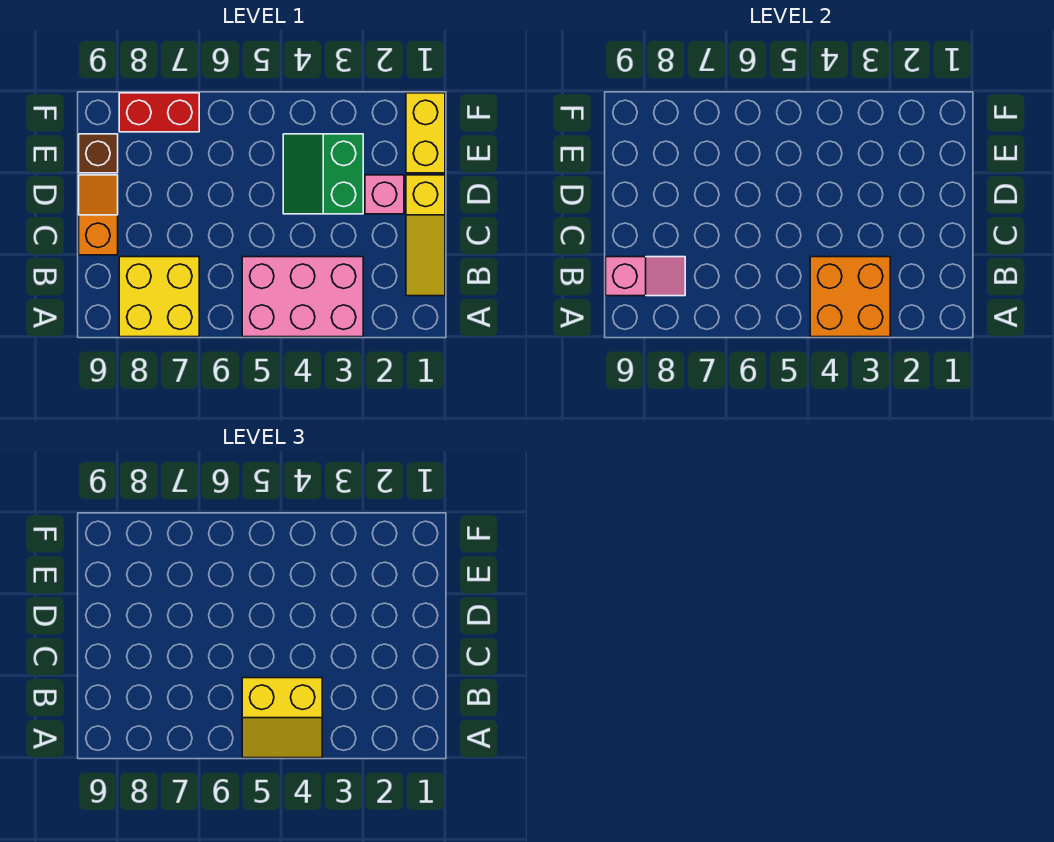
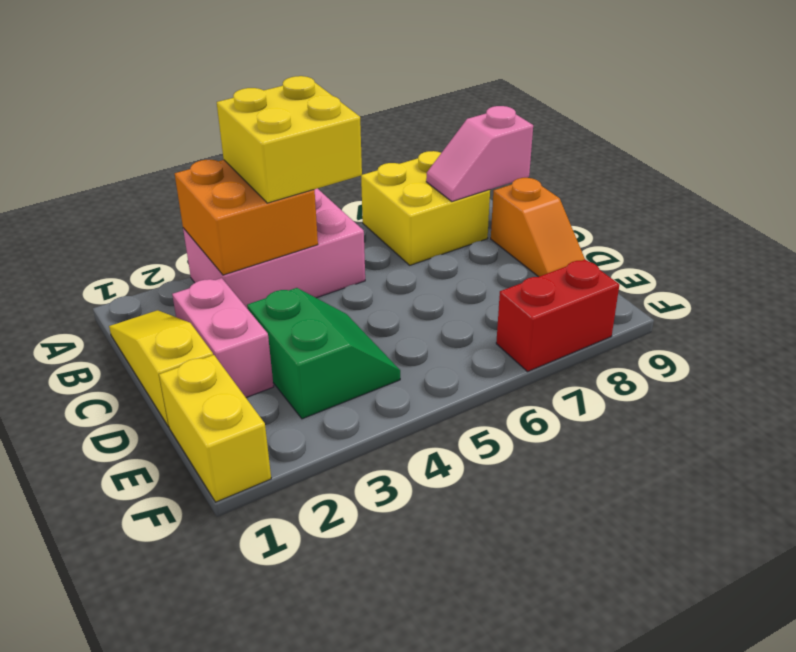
yellow slope A4:B5 level 3 top B -> yellow brick A4:B5 level 3
pink brick D2 level 1 -> pink brick C2:D2 level 1
brown brick E9 level 1 -> none

